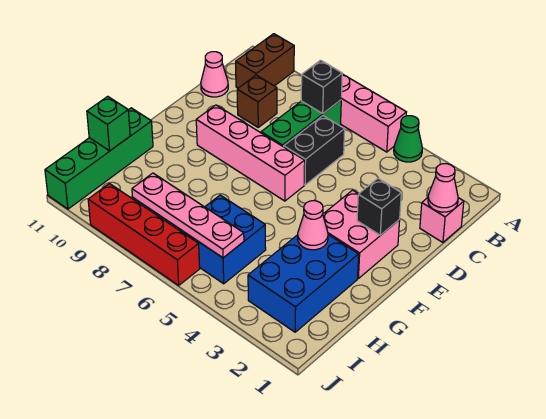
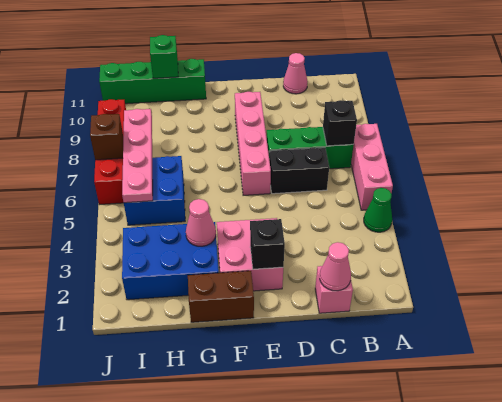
brown brick A10:B10 level 1 -> brown brick F1:G1 level 1
brown brick C9 level 1 -> brown brick J7 level 2

